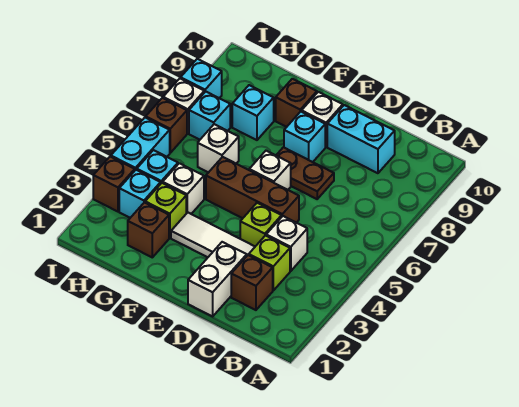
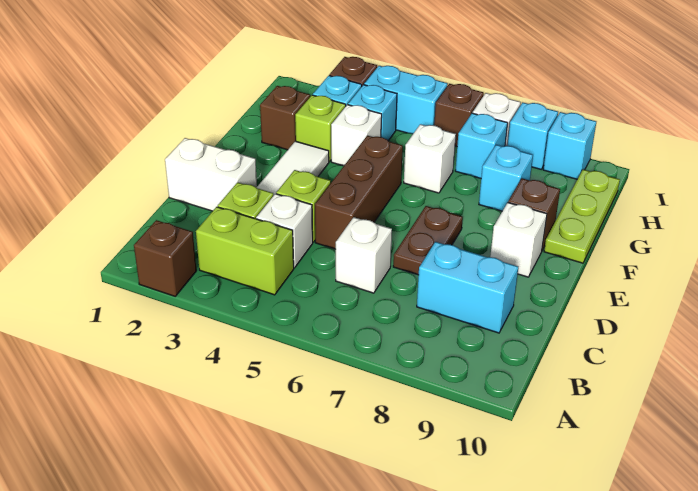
none -> lime brick B3:B4 level 1
brown brick C2 level 1 -> brown brick A2 level 1
cyan brick C9:D9 level 1 -> cyan brick C8:C9 level 1
white brick E6 level 1 -> white brick C6 level 1
cyan brick E8 level 1 -> cyan brick I9 level 1
none -> lime plate F10:H10 level 1

